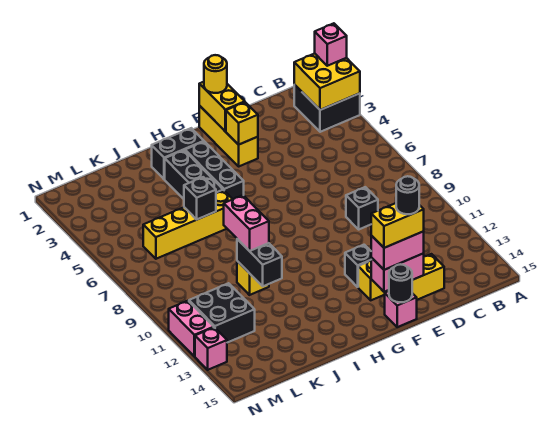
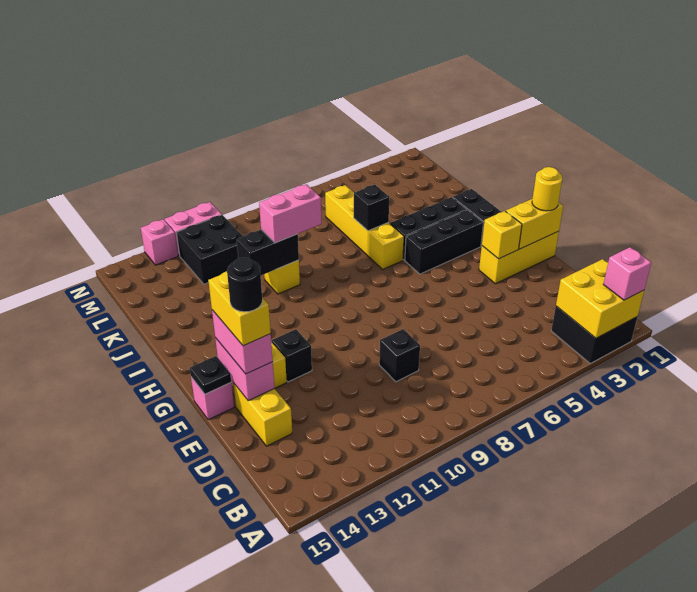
black round brick F15 level 2 -> black plate F15 level 2

